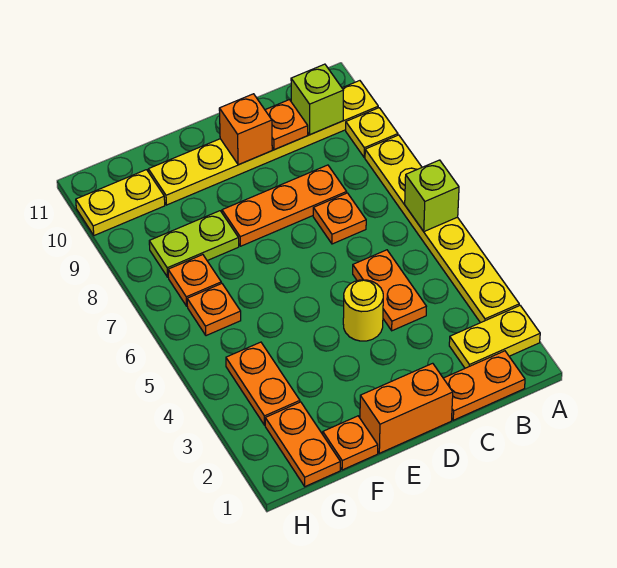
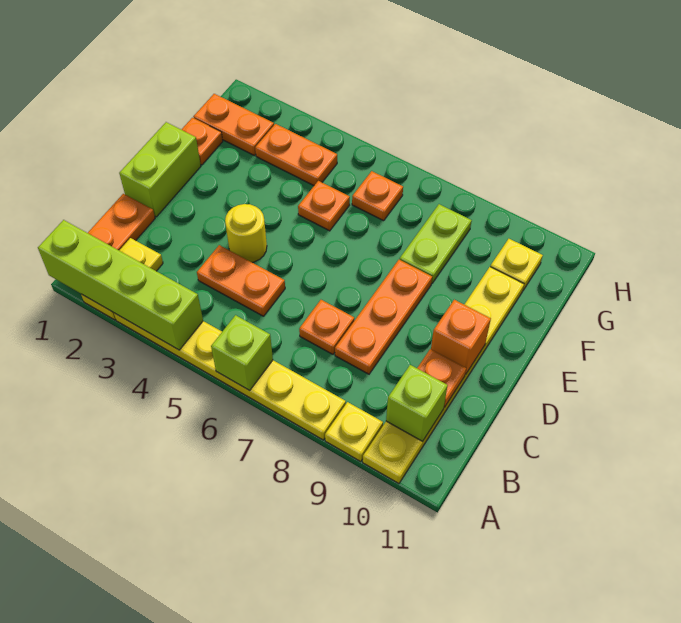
none -> lime brick A1:A4 level 2
orange brick D1:E1 level 1 -> lime brick D1:E1 level 1
orange plate G7 level 1 -> orange plate F5 level 1
yellow plate G10:H10 level 1 -> yellow plate G10 level 1

